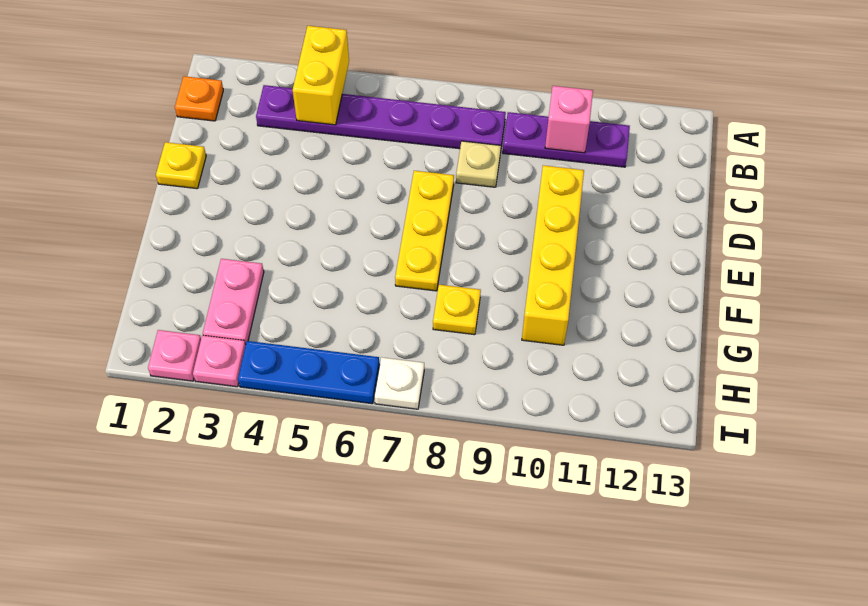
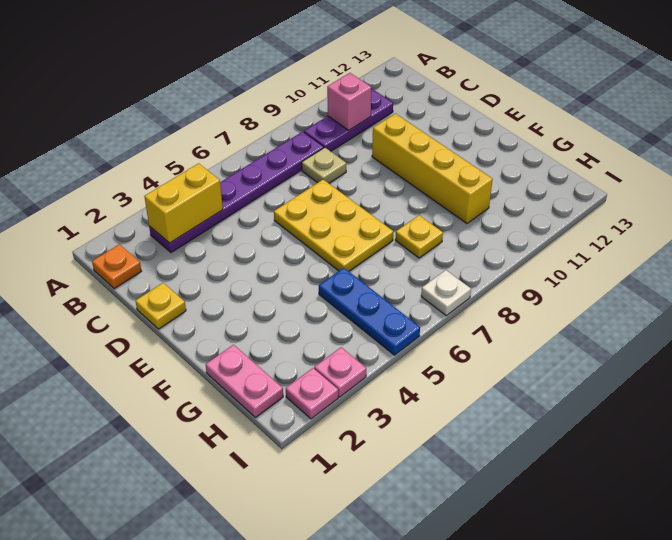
yellow brick A4:B4 level 2 -> yellow brick B3:B4 level 2
yellow plate D7:F7 level 1 -> yellow plate D6:F7 level 1
pink plate G3:H3 level 1 -> pink plate G1:H1 level 1
blue plate I4:I6 level 1 -> blue plate G5:I5 level 1

